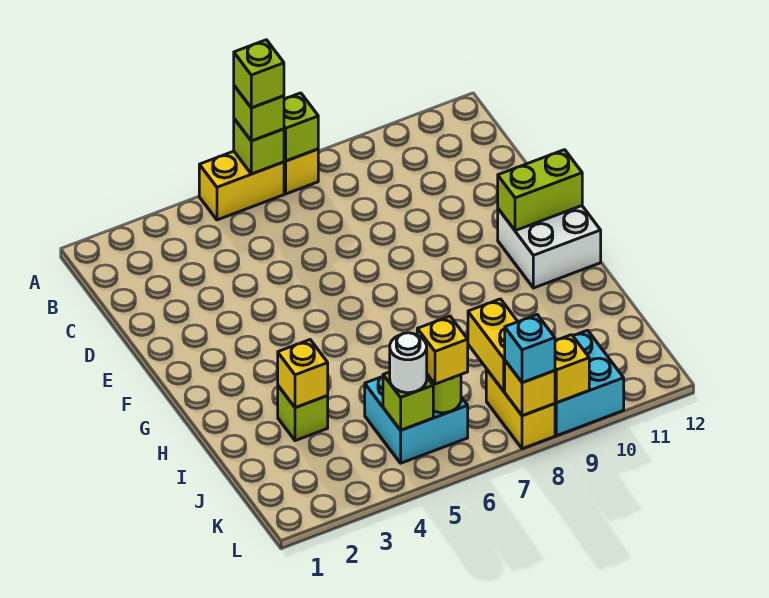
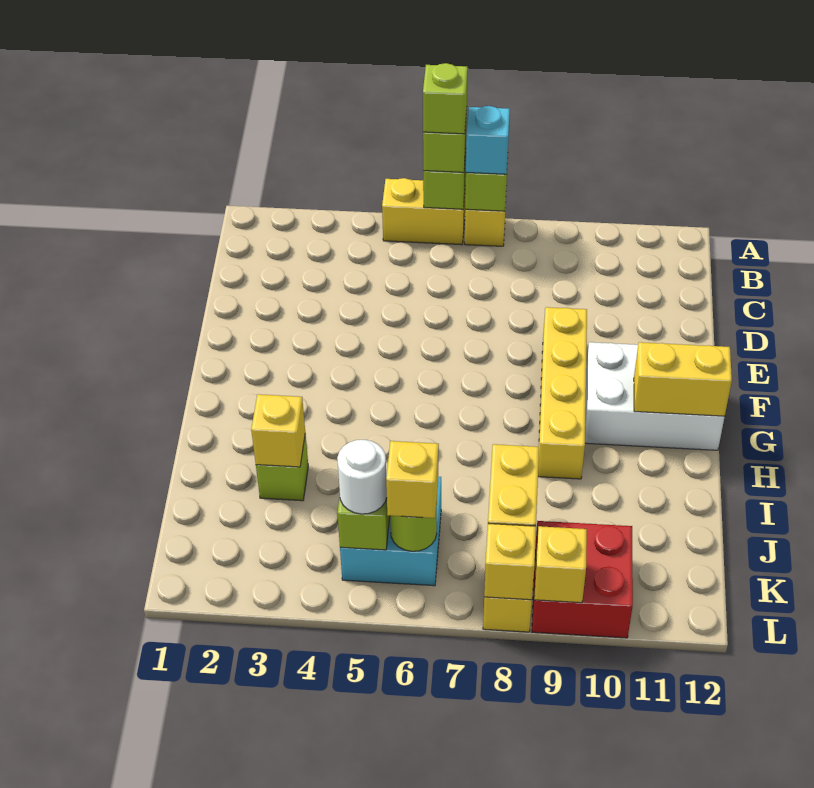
none -> yellow brick E9:H9 level 1
white brick F11:G12 level 1 -> white brick F10:G12 level 1
lime brick F11:F12 level 2 -> none
none -> yellow brick G11:G12 level 2
cyan brick K9:L10 level 1 -> red brick K9:L10 level 1
cyan brick L8 level 3 -> cyan brick A7 level 3

